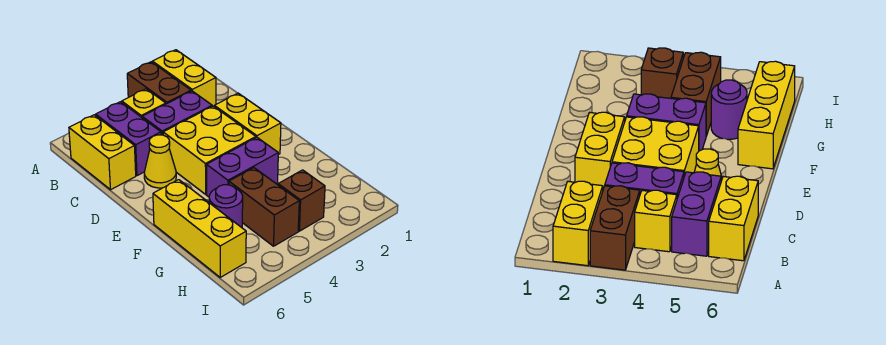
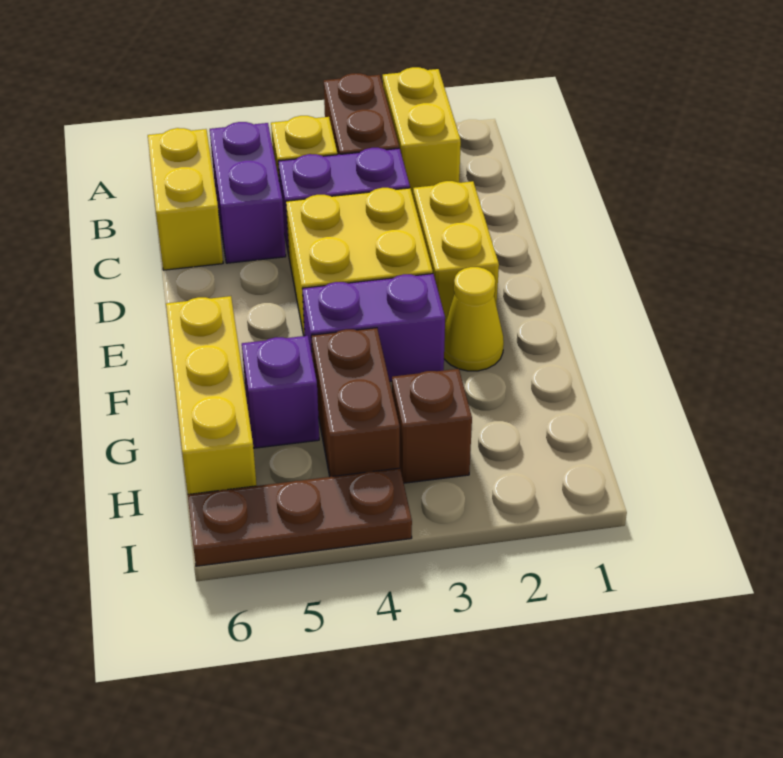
yellow cone D5 level 1 -> yellow cone F2 level 1
purple round brick G5 level 1 -> purple brick G5 level 1
none -> brown plate I4:I6 level 1

